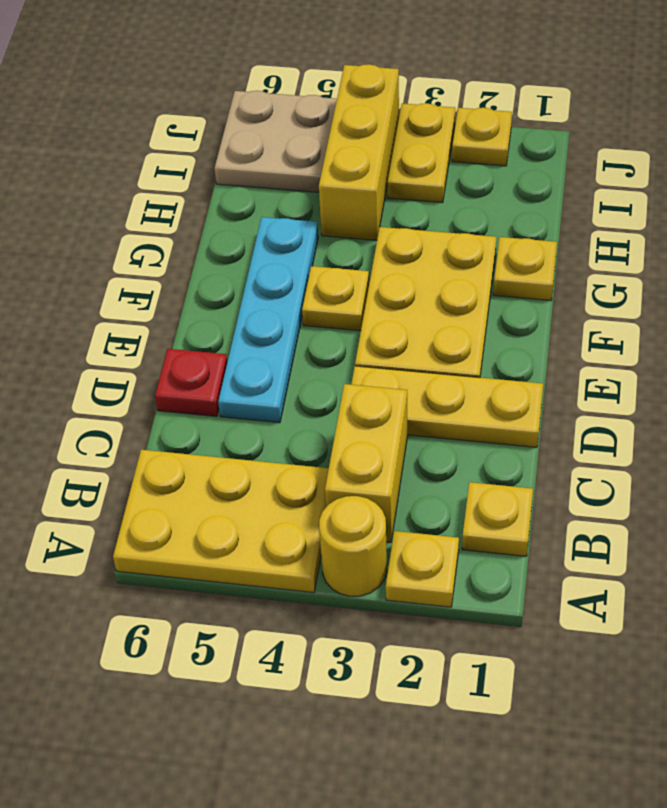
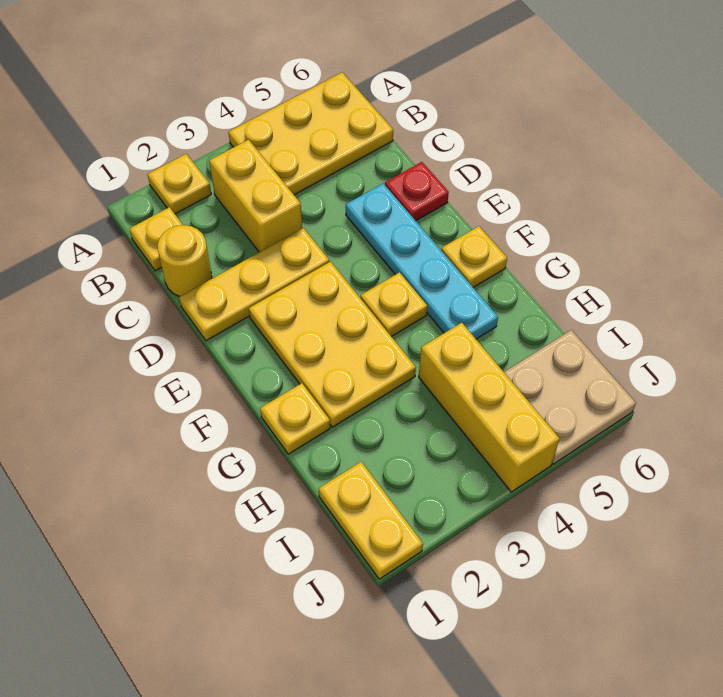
yellow round brick A3 level 1 -> yellow round brick C1 level 1
yellow plate I3:J3 level 1 -> yellow plate I1:J1 level 1
yellow plate J2 level 1 -> yellow plate F6 level 1

